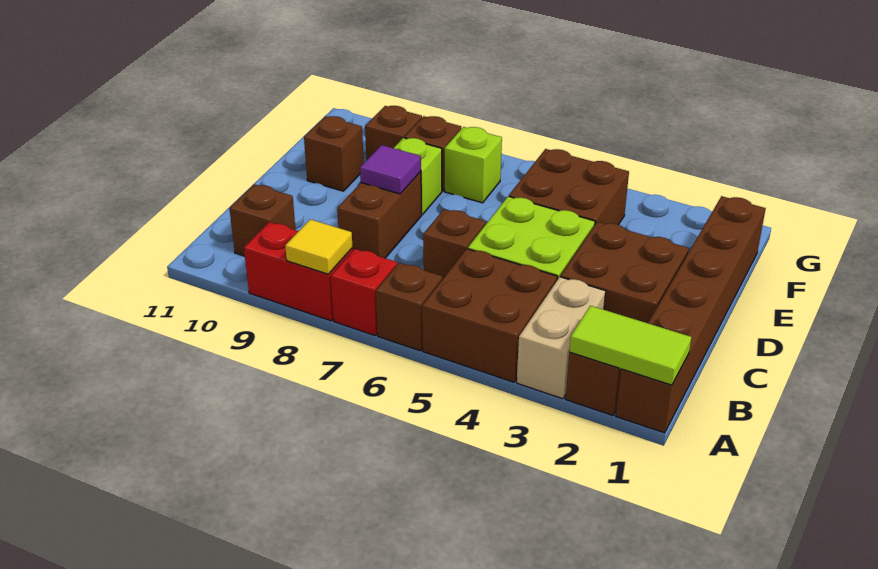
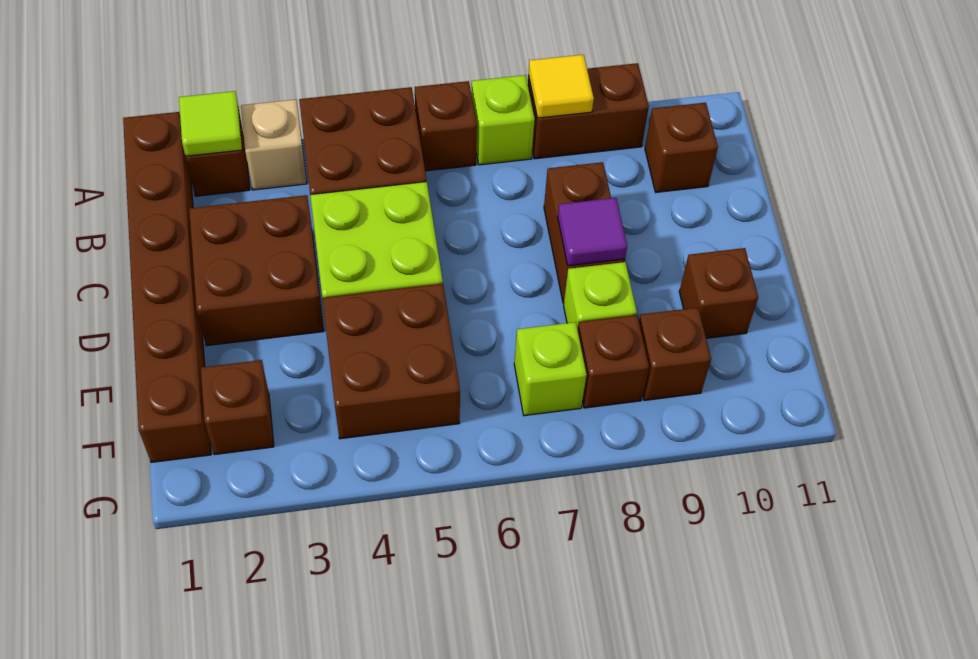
lime tile A1:A2 level 2 -> lime tile A2 level 2
tan brick A3:B3 level 1 -> tan brick A3 level 1
red brick A7 level 1 -> lime brick A7 level 1
red brick A8:A9 level 1 -> brown brick A8:A9 level 1
brown brick C6 level 1 -> brown brick F2 level 1

